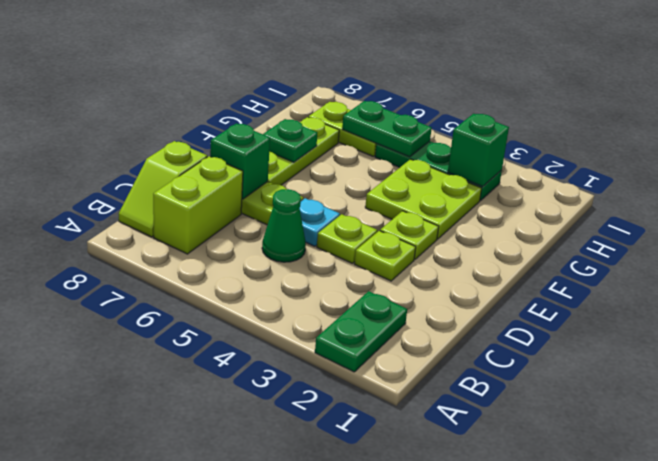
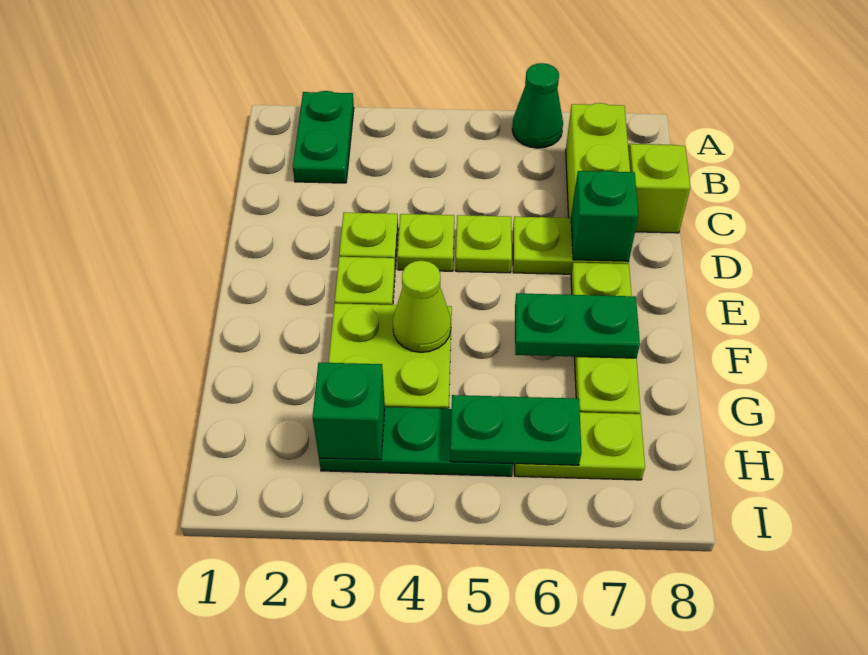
green cone C5 level 1 -> green cone A6 level 1
cyan plate D5 level 1 -> lime plate D5 level 1
none -> lime cone F4 level 2
green plate F7 level 2 -> green plate F6:F7 level 2

